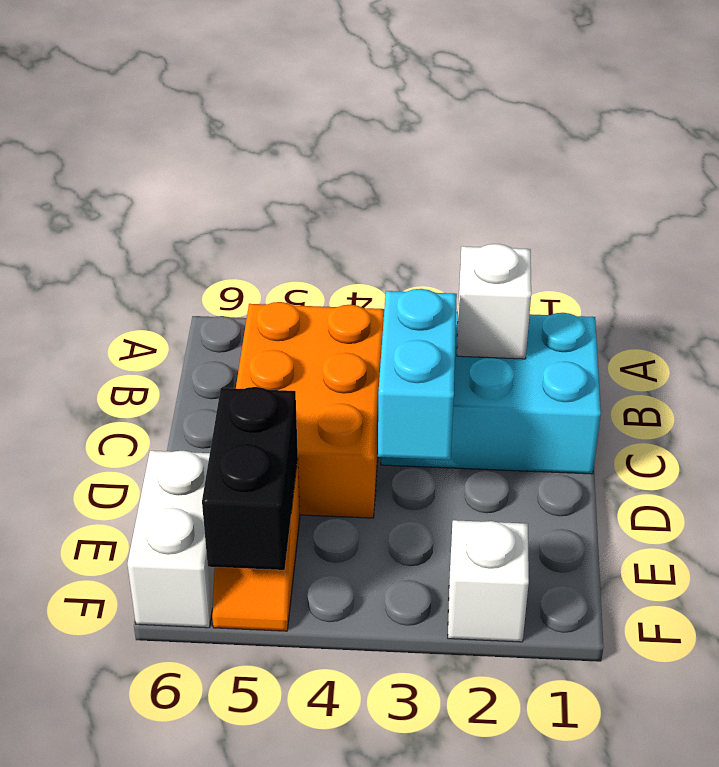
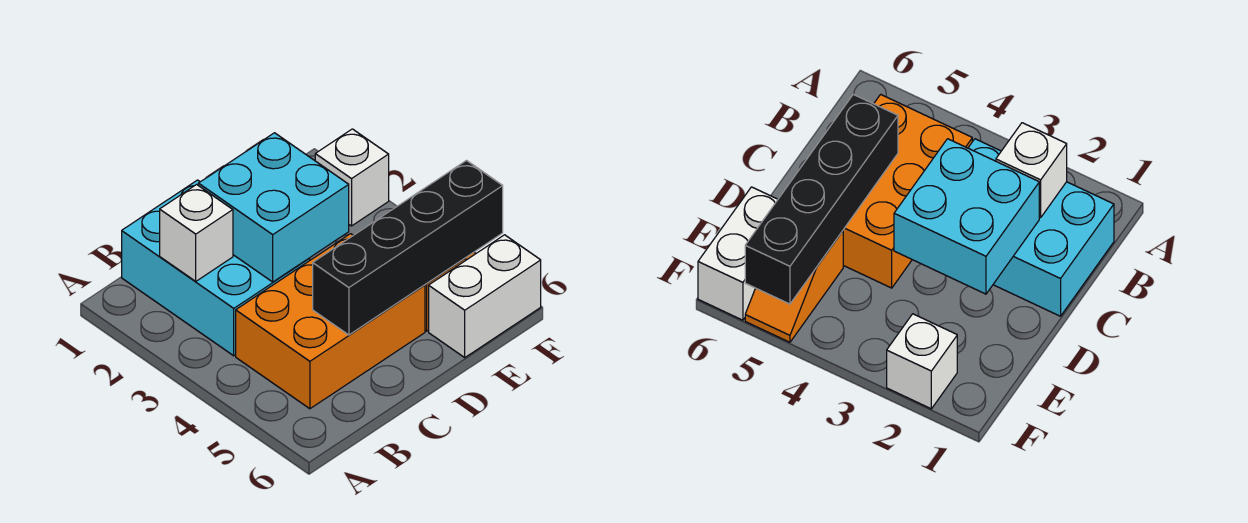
cyan brick C3:D3 level 2 -> cyan brick C2:D3 level 2
black brick E5:F5 level 2 -> black brick C5:F5 level 2

